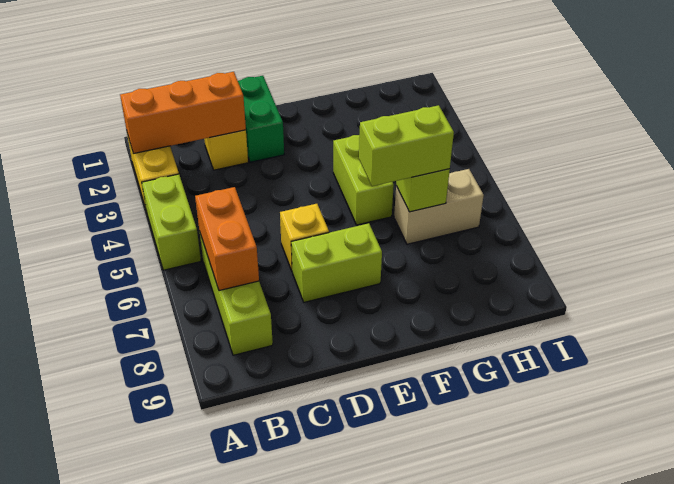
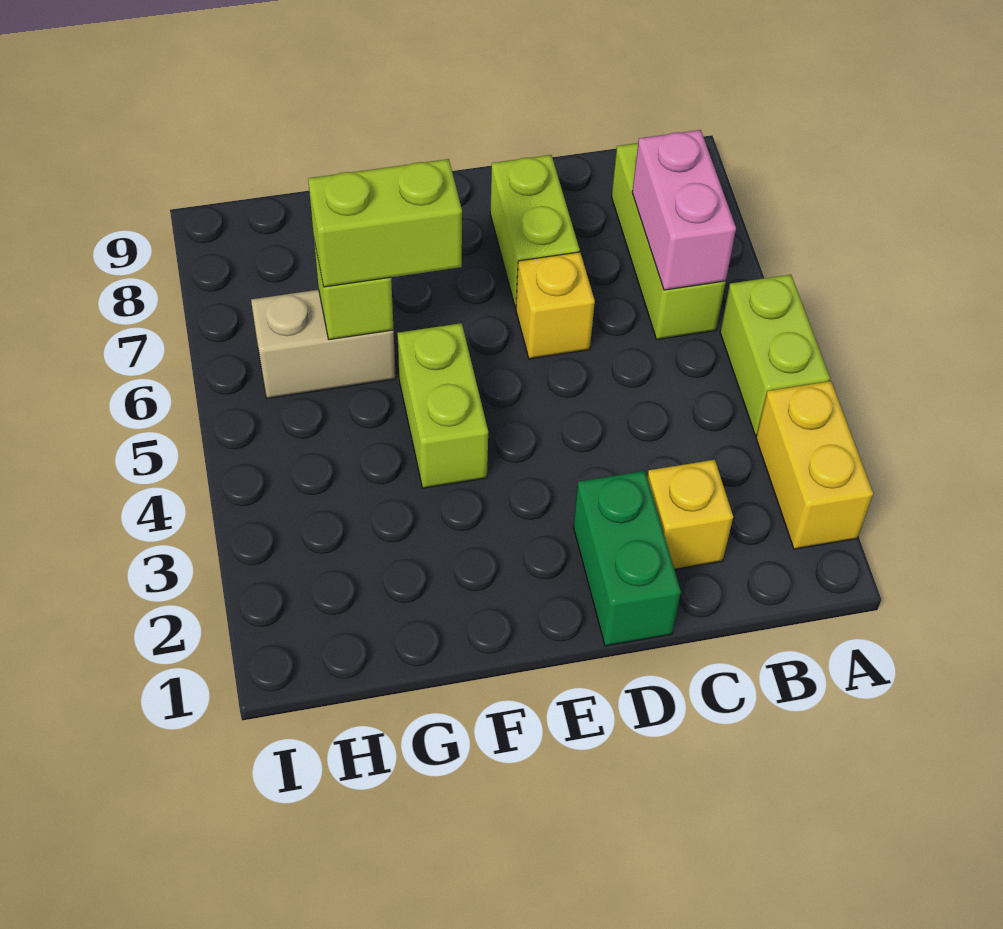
orange brick A2:C2 level 2 -> none
orange brick B6:B7 level 2 -> pink brick B6:B7 level 2
lime brick D7:E7 level 1 -> lime brick D7:D8 level 1

